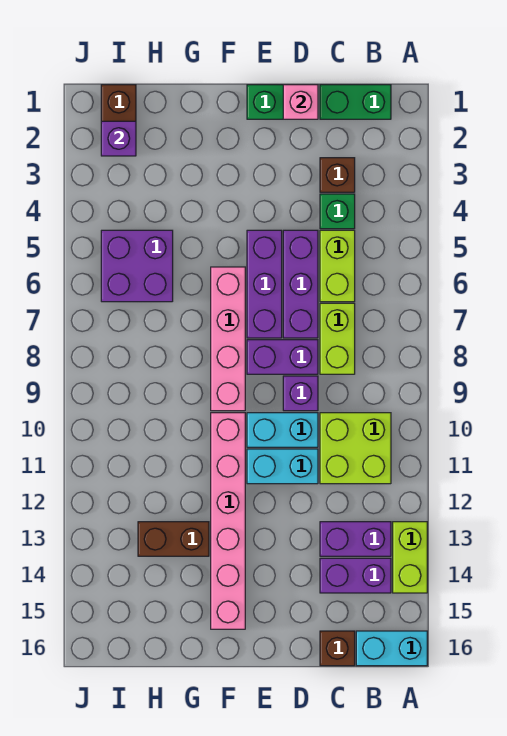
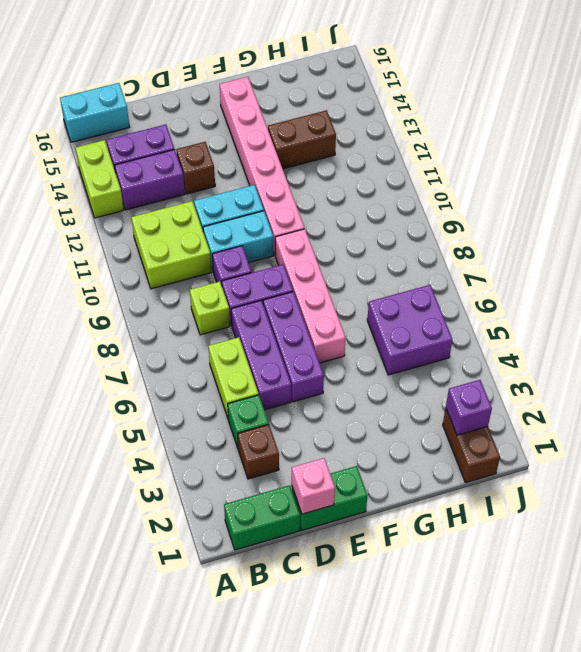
lime brick C7:C8 level 1 -> lime brick C8 level 1
brown brick C16 level 1 -> brown brick D13 level 1

